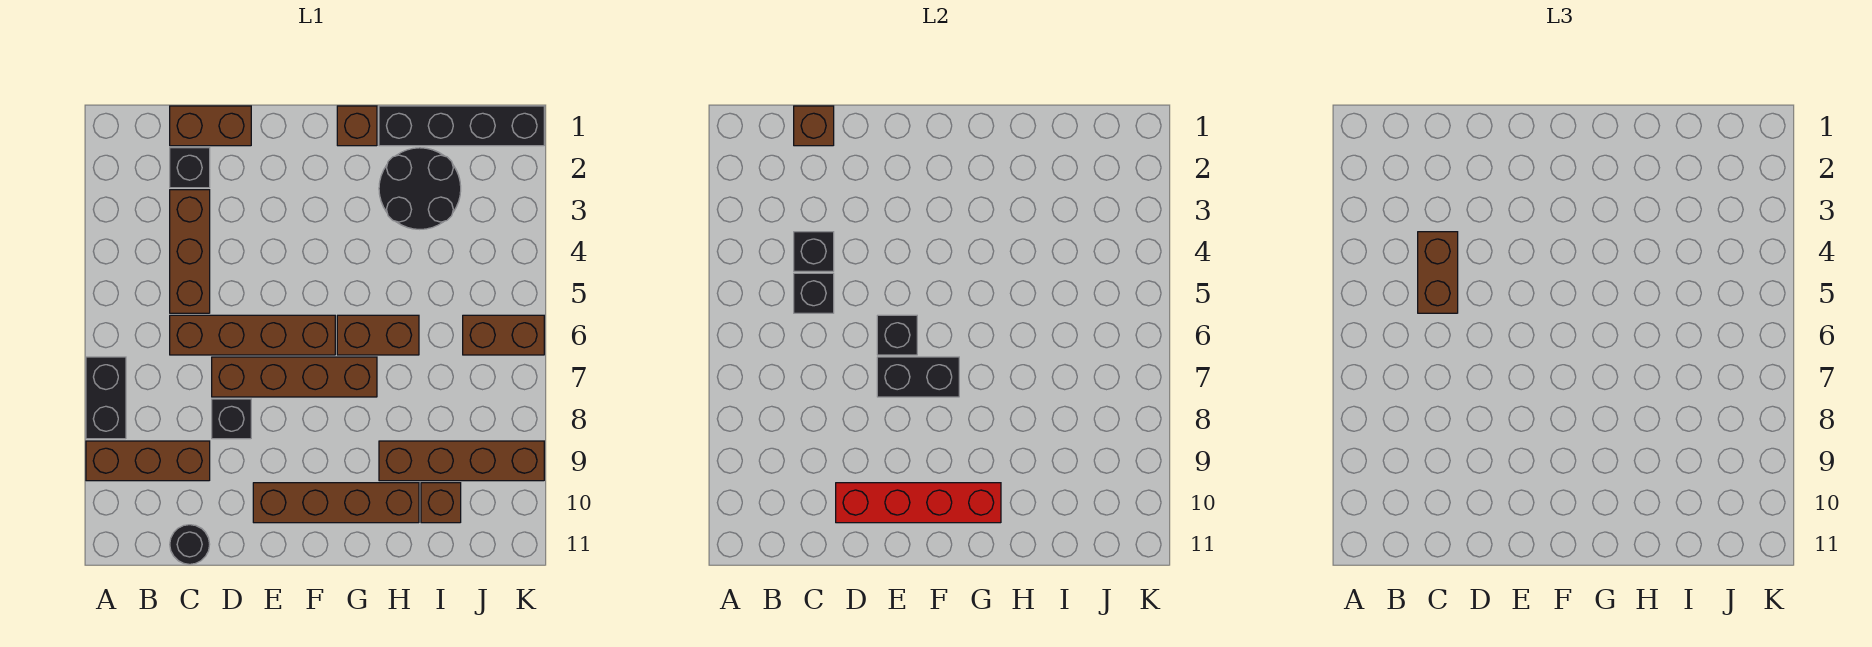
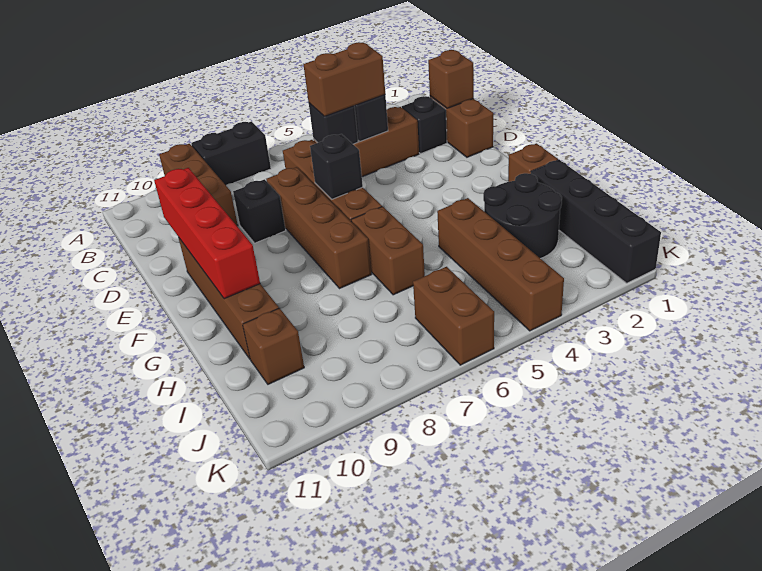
black round brick C11 level 1 -> none
black brick E7:F7 level 2 -> none
brown brick H9:K9 level 1 -> brown brick H4:K4 level 1

